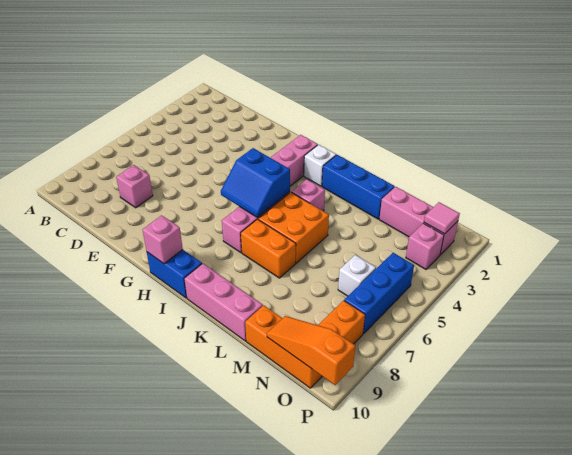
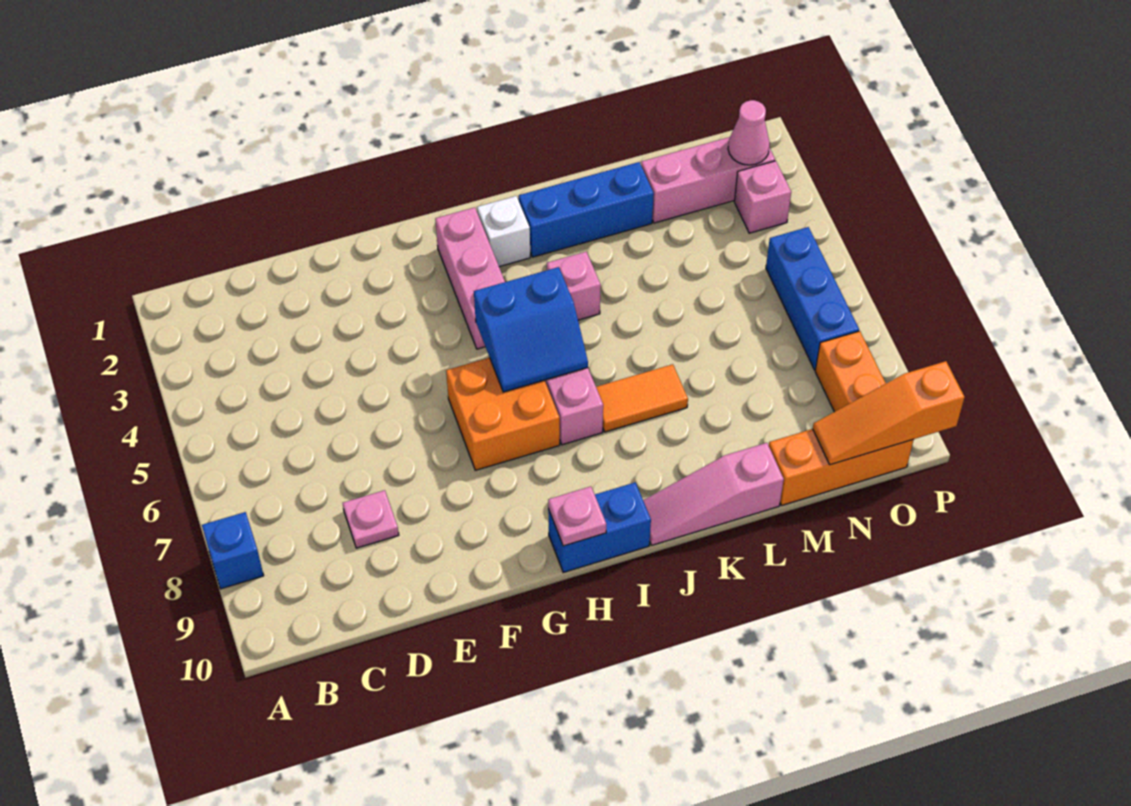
none -> blue brick A8 level 1
pink brick D8 level 1 -> pink plate D8 level 1
pink brick H10 level 2 -> pink plate H10 level 2
orange brick J5:K6 level 1 -> orange brick G6:H7 level 1
orange brick J7:K7 level 1 -> orange tile J7:K7 level 1
pink brick J10:L10 level 1 -> pink slope J10:L10 level 1 top L
white brick N6 level 1 -> none
pink tile O2 level 2 -> pink cone O2 level 2

